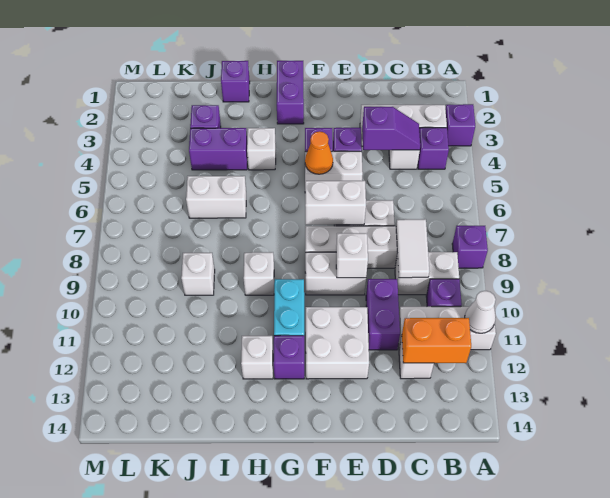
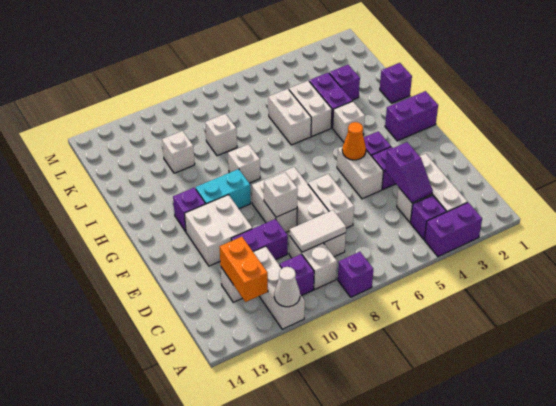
purple brick A3 level 1 -> purple brick A3:A4 level 1
white brick E7:F7 level 2 -> white brick I5:J5 level 1
white brick H12 level 1 -> white brick J11 level 1

